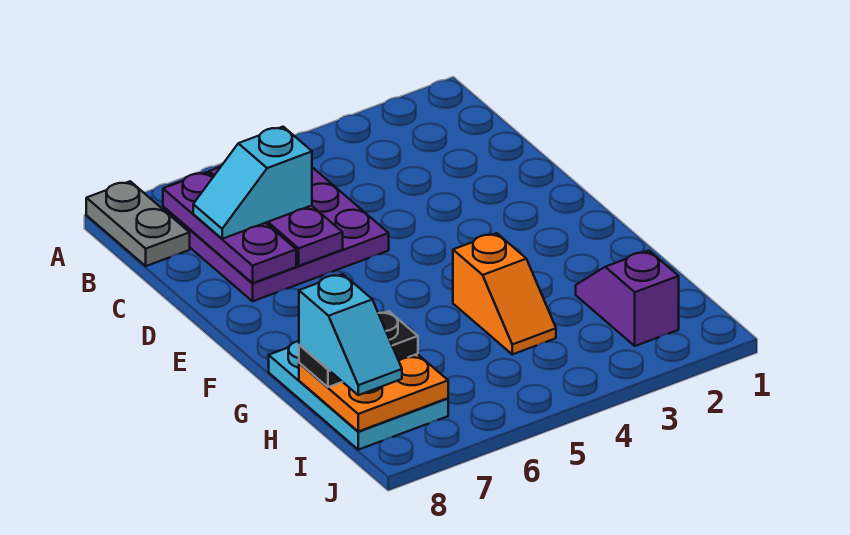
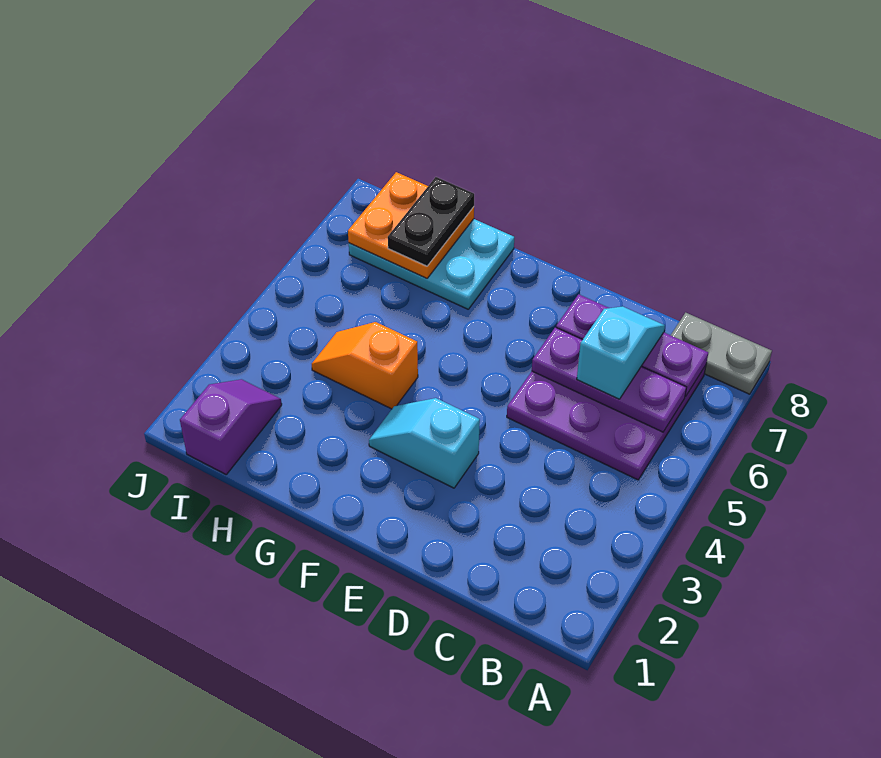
purple slope H2:I2 level 1 top I -> purple slope I1:I2 level 1 top 1
cyan slope H8:I8 level 4 top H -> cyan slope E3:F3 level 1 top E

